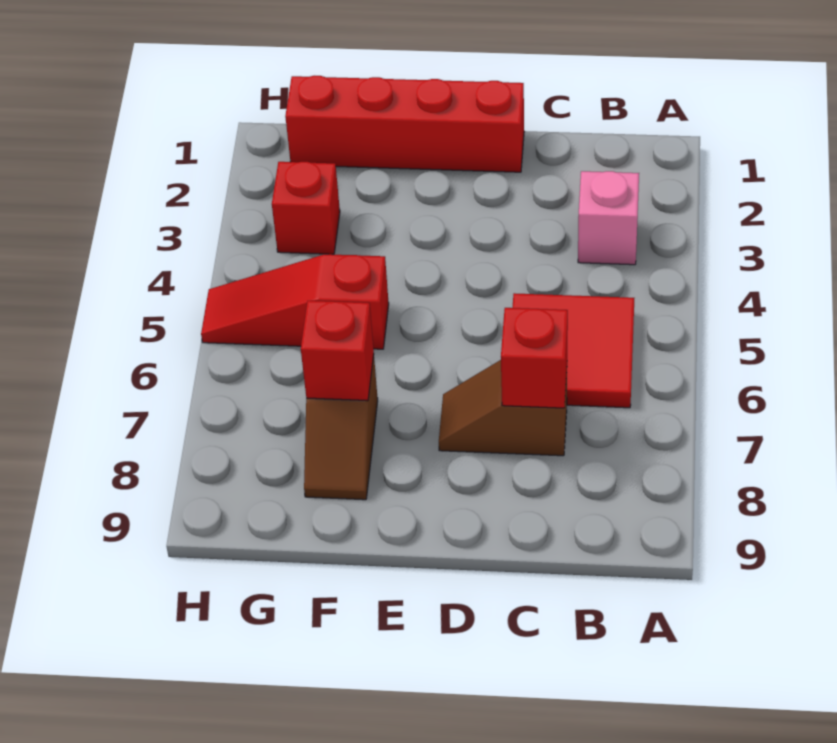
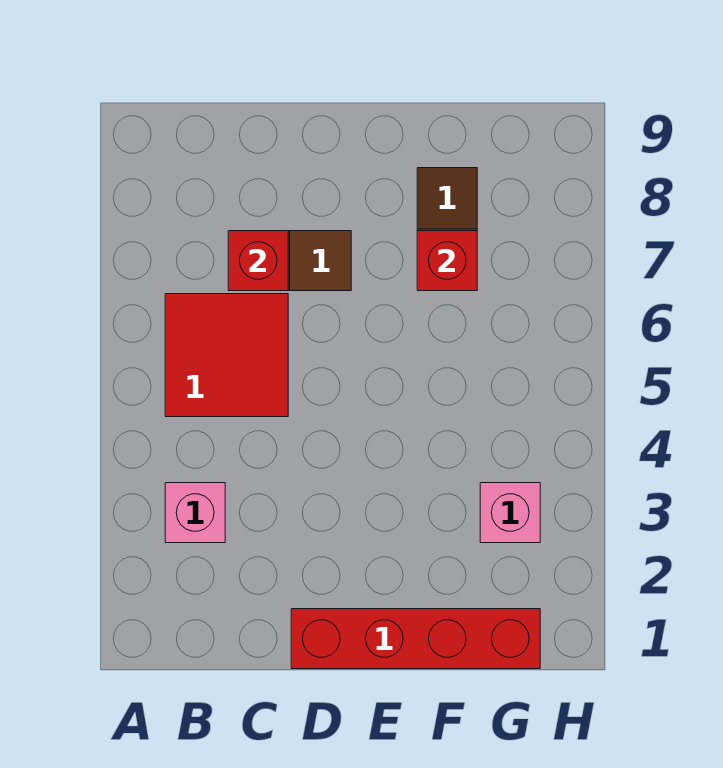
red slope F5:H5 level 1 top F -> none
red brick G3 level 1 -> pink brick G3 level 1

